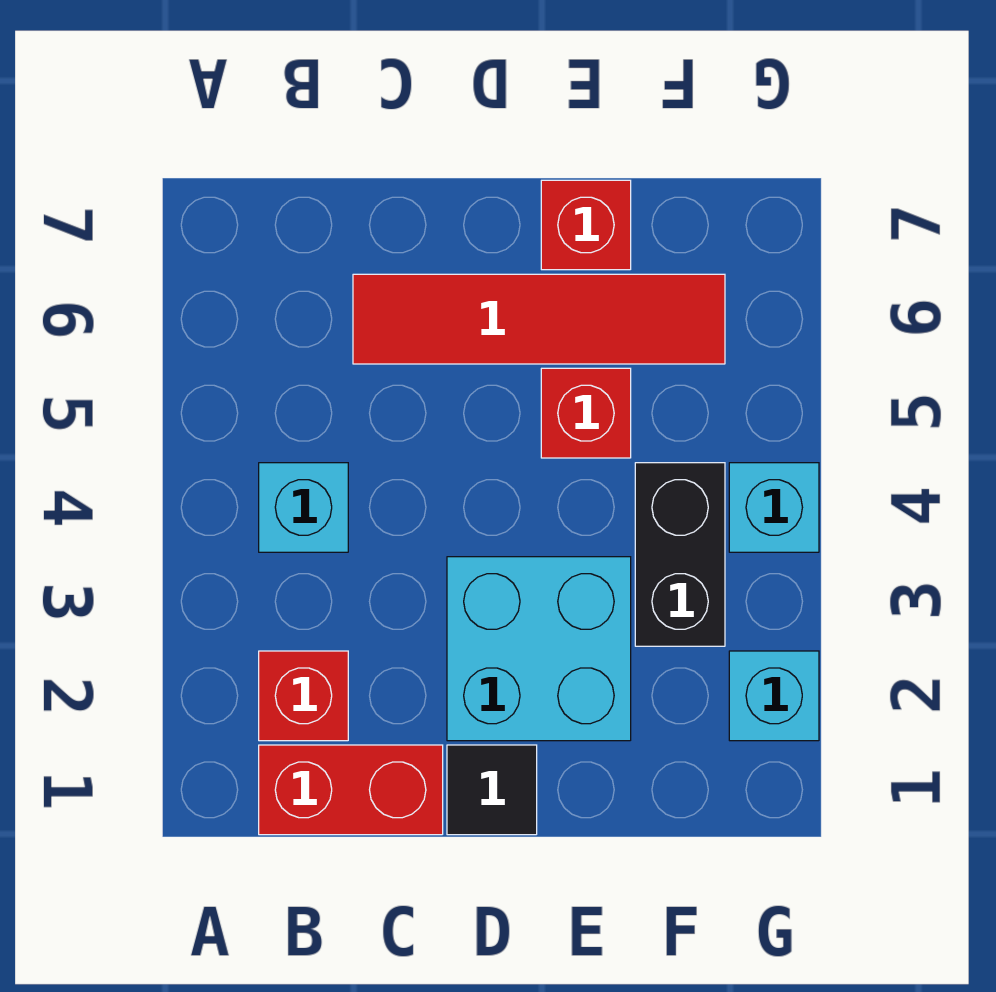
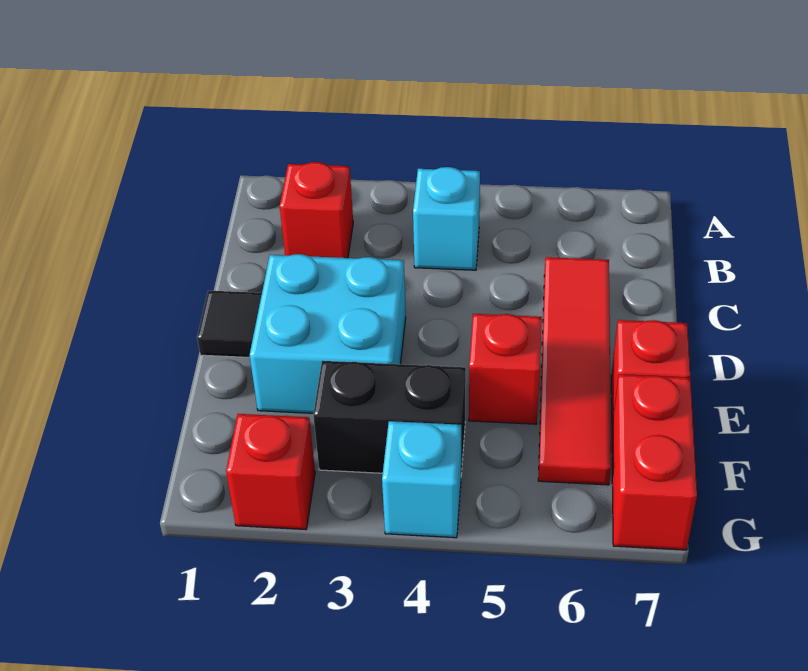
red brick B1:C1 level 1 -> red brick F7:G7 level 1
cyan brick G2 level 1 -> red brick G2 level 1

